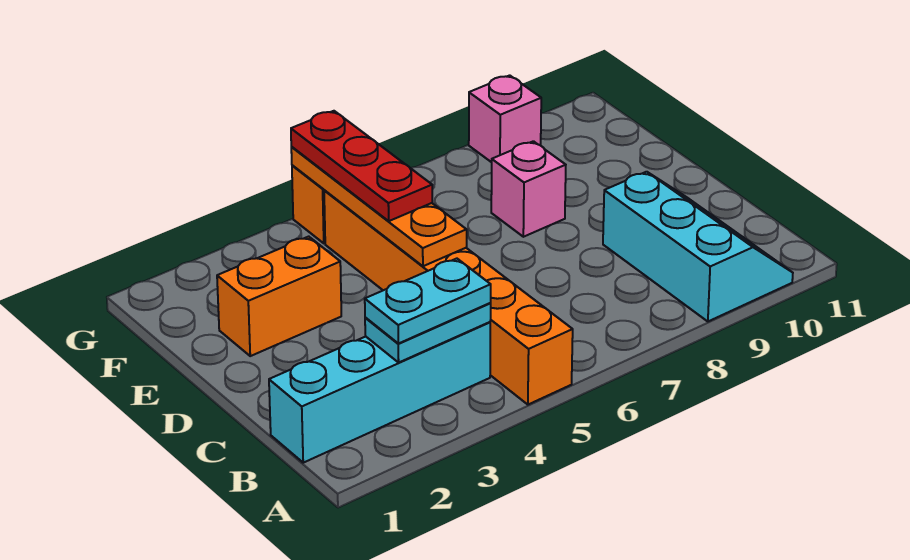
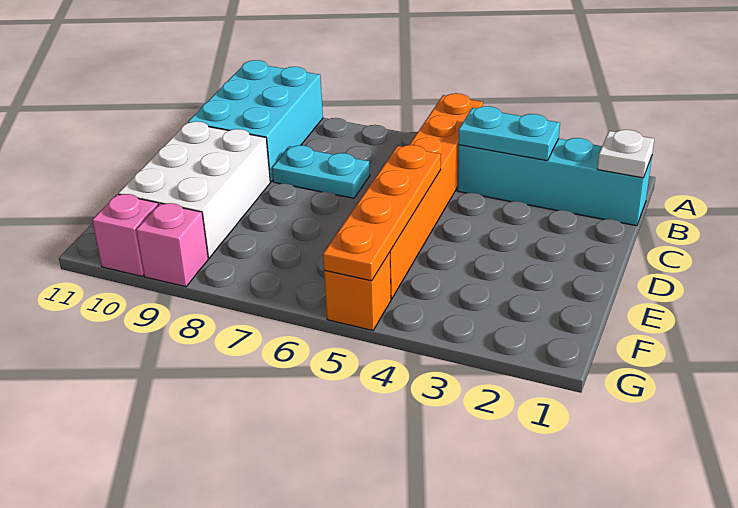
cyan slope A9:C10 level 1 top 9 -> cyan brick A9:C10 level 1
none -> white plate B1 level 2
cyan plate B3:B4 level 3 -> cyan plate C7:C8 level 1
none -> white brick D9:F10 level 1
orange brick E2:E3 level 1 -> none
red plate E5:G5 level 3 -> none
pink brick E8 level 1 -> pink brick G10 level 1

